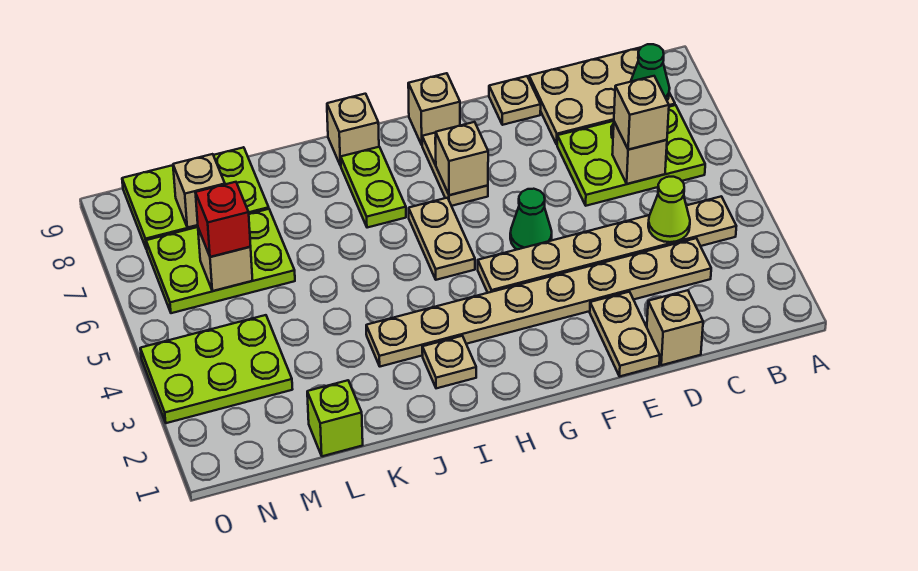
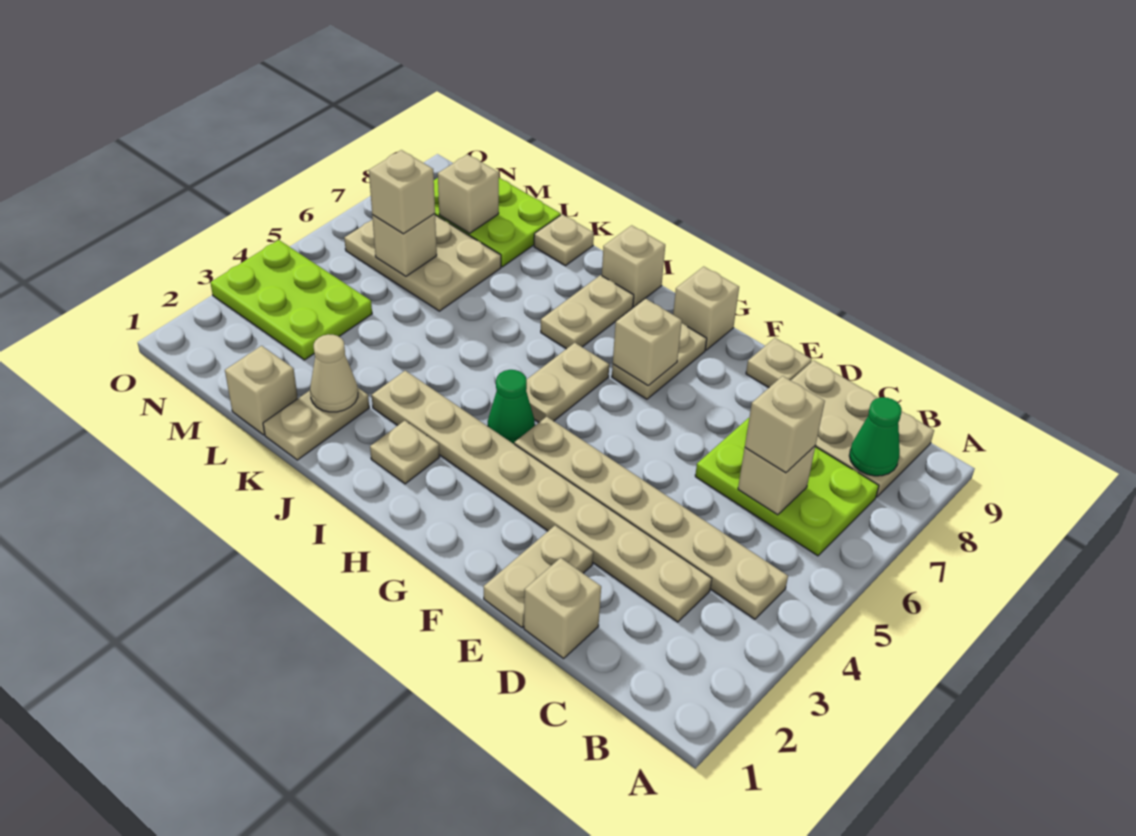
lime cone C4 level 2 -> none
green cone F5 level 1 -> green cone H4 level 1
lime plate I7:I8 level 1 -> tan plate I7:I8 level 1
none -> tan plate K1:K2 level 1
none -> tan cone K2 level 2
none -> tan plate K9 level 1
lime brick L1 level 1 -> tan brick L1 level 1
lime plate L6:N7 level 1 -> tan plate L6:N7 level 1
red brick M6 level 3 -> tan brick M6 level 3

